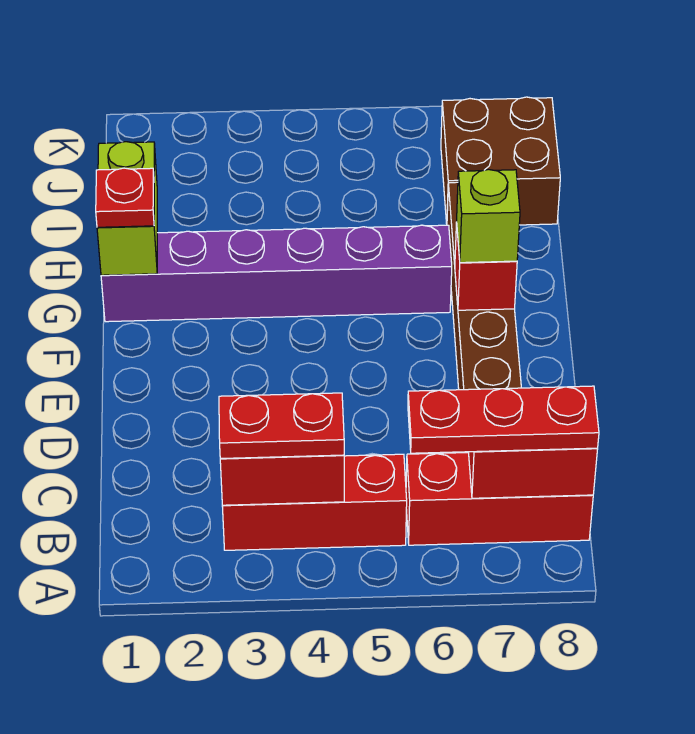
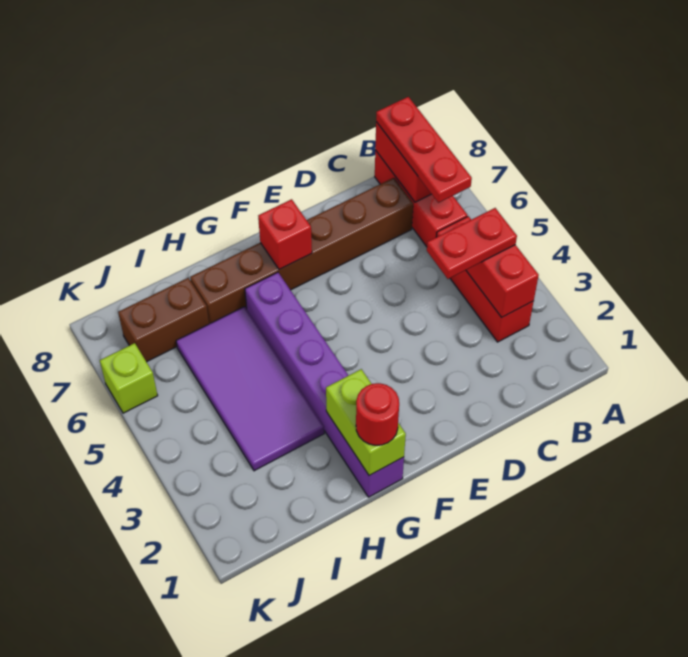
red plate B3:B4 level 3 -> red plate B4:C4 level 3
lime brick F7 level 3 -> lime brick K6 level 1
lime brick G1:H1 level 2 -> lime brick G1:G2 level 2
red plate G1 level 3 -> red round brick G1 level 3
none -> purple tile H3:I6 level 1
brown brick I7:J8 level 1 -> brown brick I7:J7 level 1

